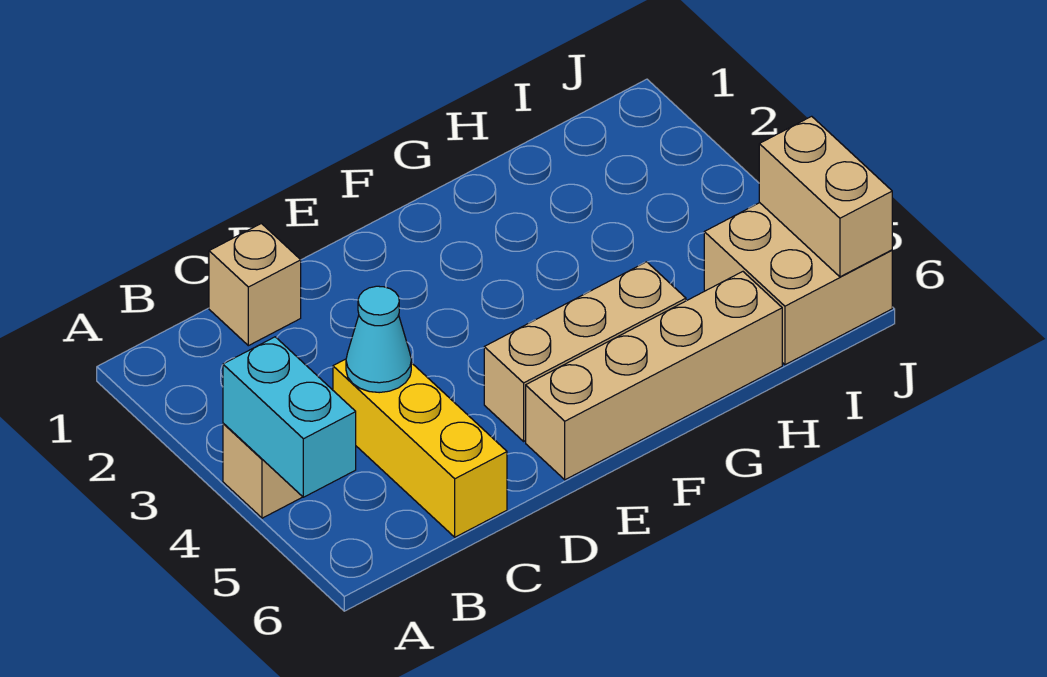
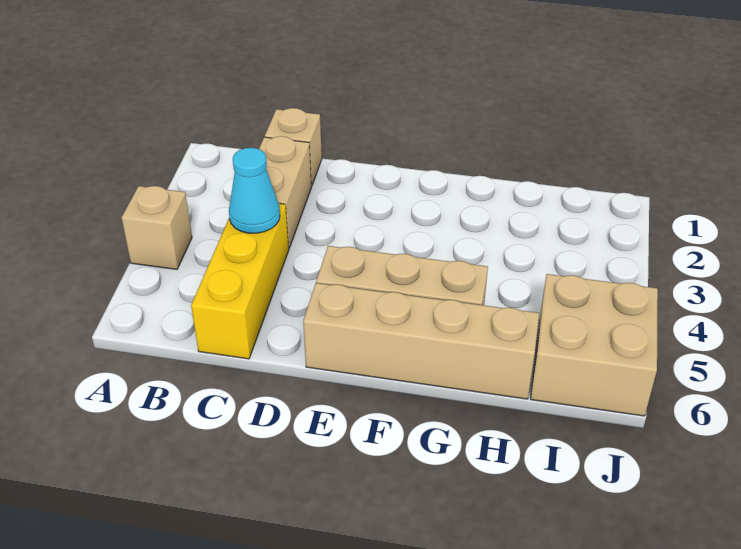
cyan brick A4:A5 level 2 -> none
tan brick J5:J6 level 2 -> tan brick C2:C3 level 1

